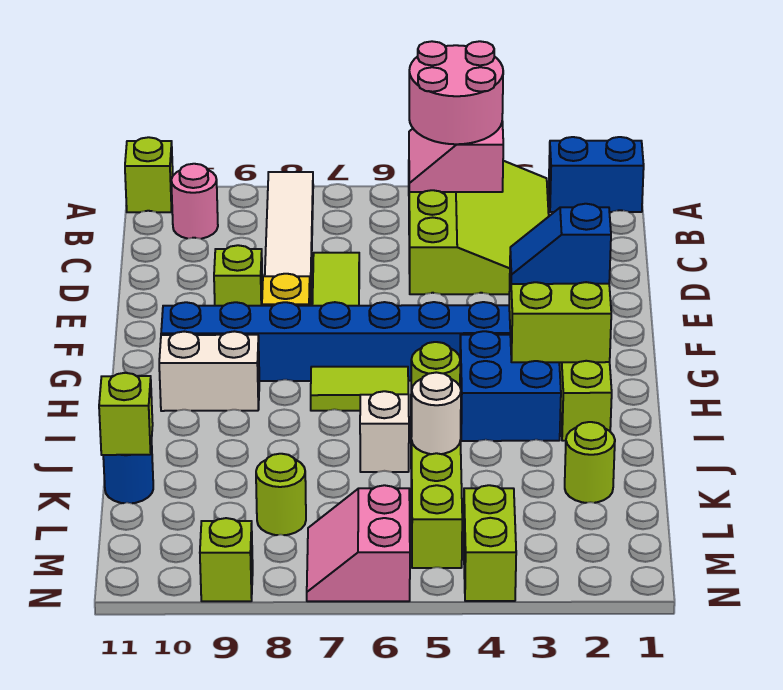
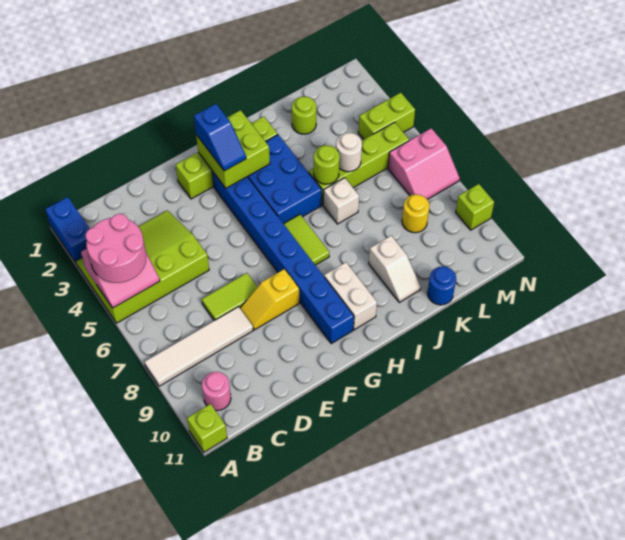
lime brick E9 level 1 -> none
blue brick H3:I4 level 1 -> blue brick H3:I5 level 1
none -> white slope J9:J10 level 1 top 9
lime brick K11 level 2 -> none
lime round brick L8 level 1 -> yellow round brick L8 level 1

